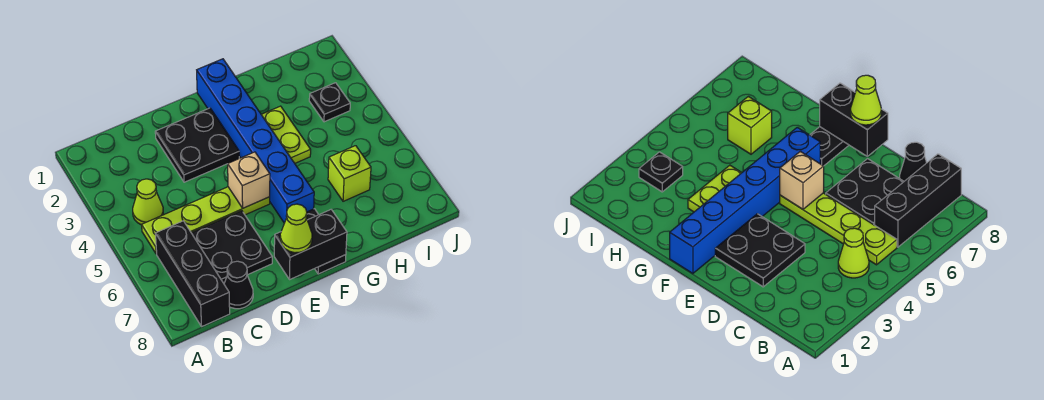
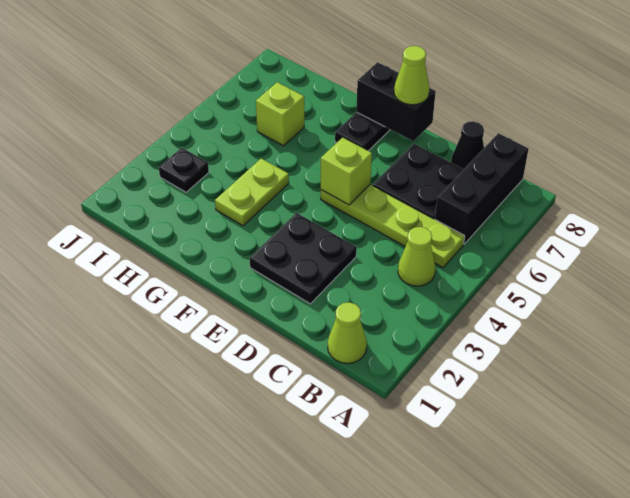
none -> lime cone B1 level 1
tan brick E5 level 2 -> lime brick E5 level 2
blue brick F1:F6 level 1 -> none

